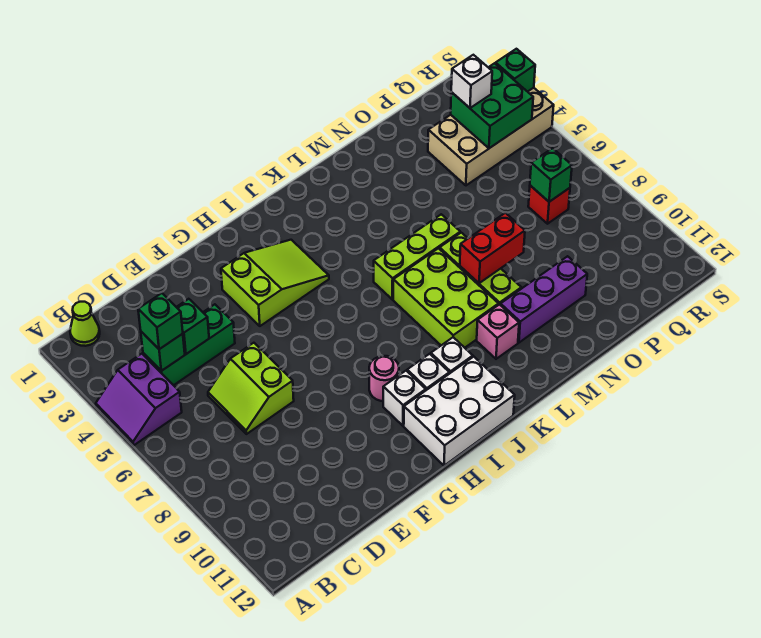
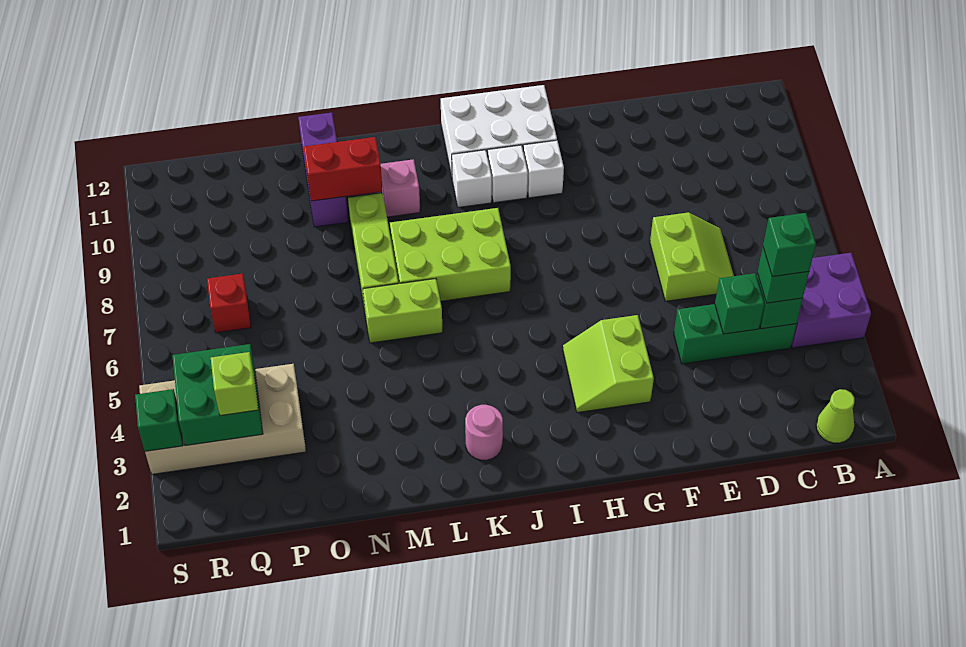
purple slope A4:B5 level 1 top B -> purple brick A4:B5 level 1
lime slope G3:I4 level 1 top G -> lime slope G3:H4 level 1 top G
pink round brick H9 level 1 -> pink round brick K2 level 1
lime brick K6:M6 level 1 -> lime brick L6:M6 level 1
lime brick K7:L9 level 1 -> lime brick J7:L8 level 1
red brick M8:N8 level 2 -> red brick M10:N10 level 2
purple brick M10:O10 level 1 -> purple brick N10:N12 level 1
white brick Q3 level 3 -> lime brick Q3 level 3
green brick Q7 level 2 -> green brick C4 level 4

